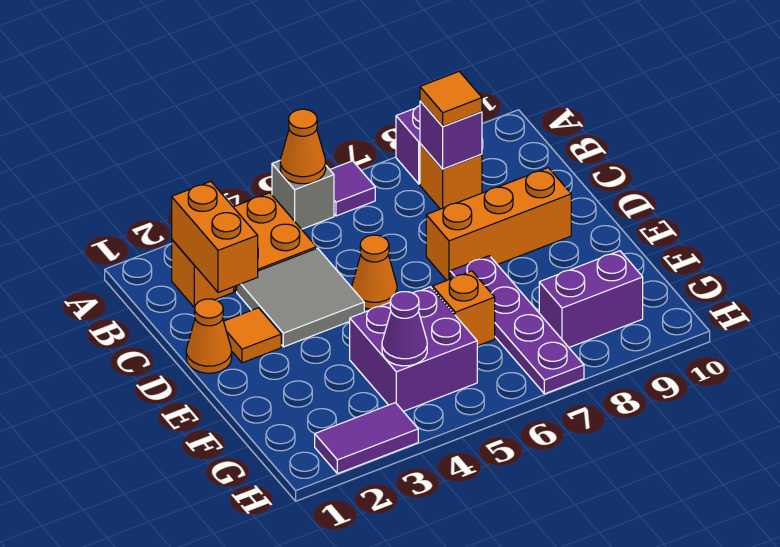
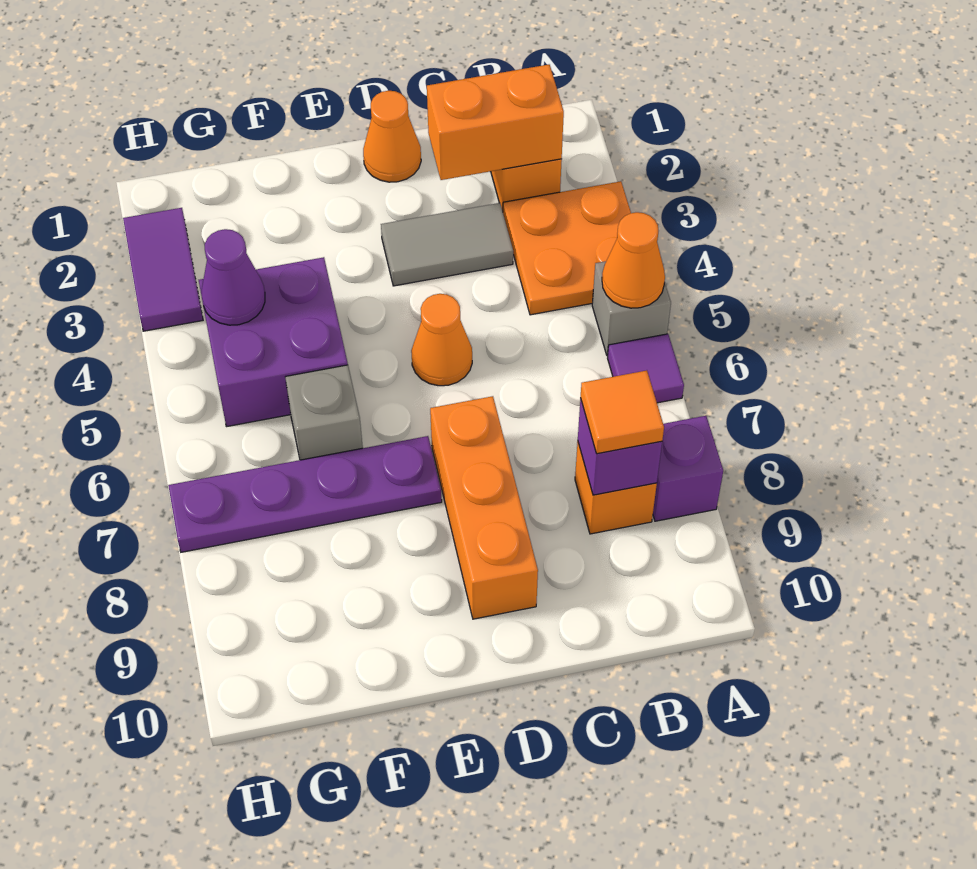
grey tile C3:D4 level 1 -> grey tile C3:D3 level 1
orange tile D2 level 1 -> none
orange brick F6 level 1 -> grey brick F6 level 1
purple brick G8:G9 level 1 -> none

